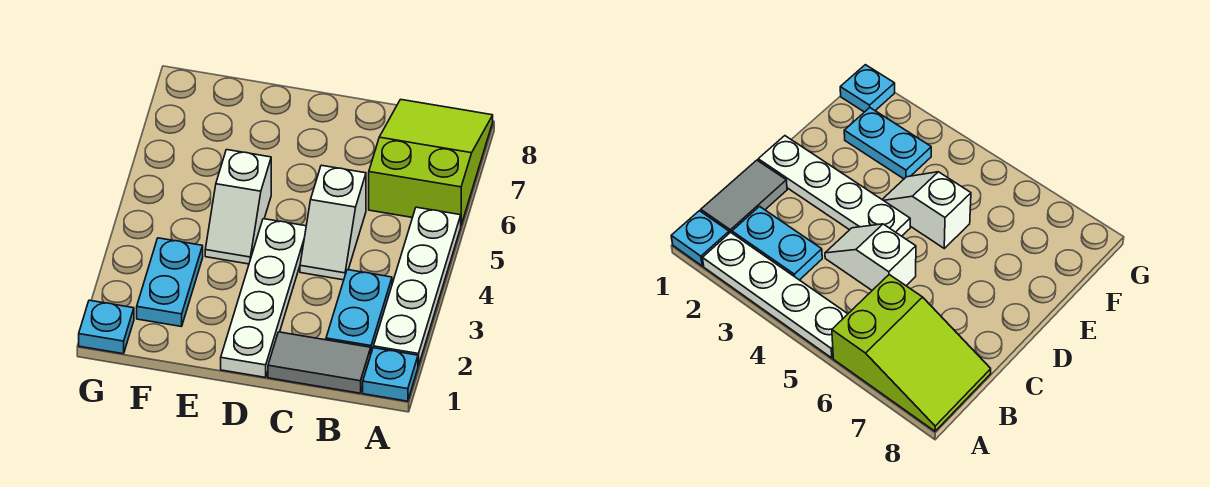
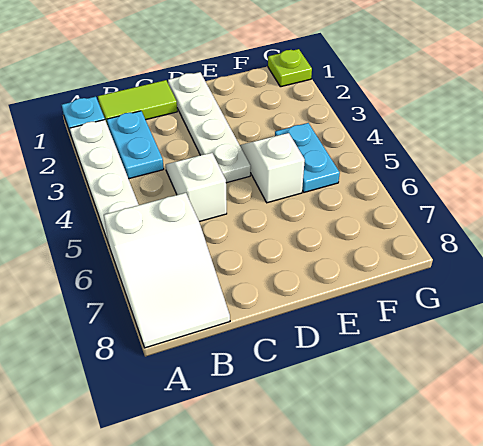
lime slope A6:B8 level 1 top 6 -> white slope A6:B8 level 1 top 6
grey tile B1:C1 level 1 -> lime tile B1:C1 level 1
cyan plate F2:F3 level 1 -> cyan plate F4:F5 level 1
cyan plate G1 level 1 -> lime plate G1 level 1

